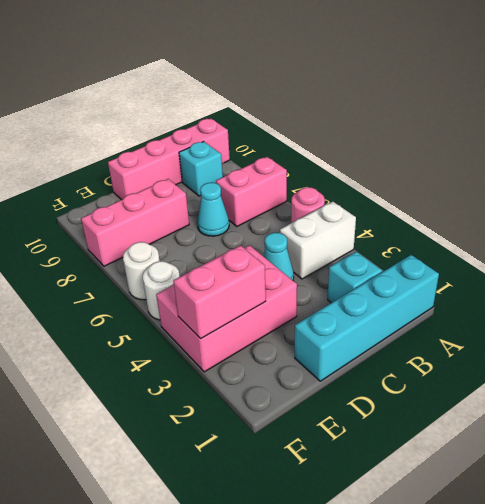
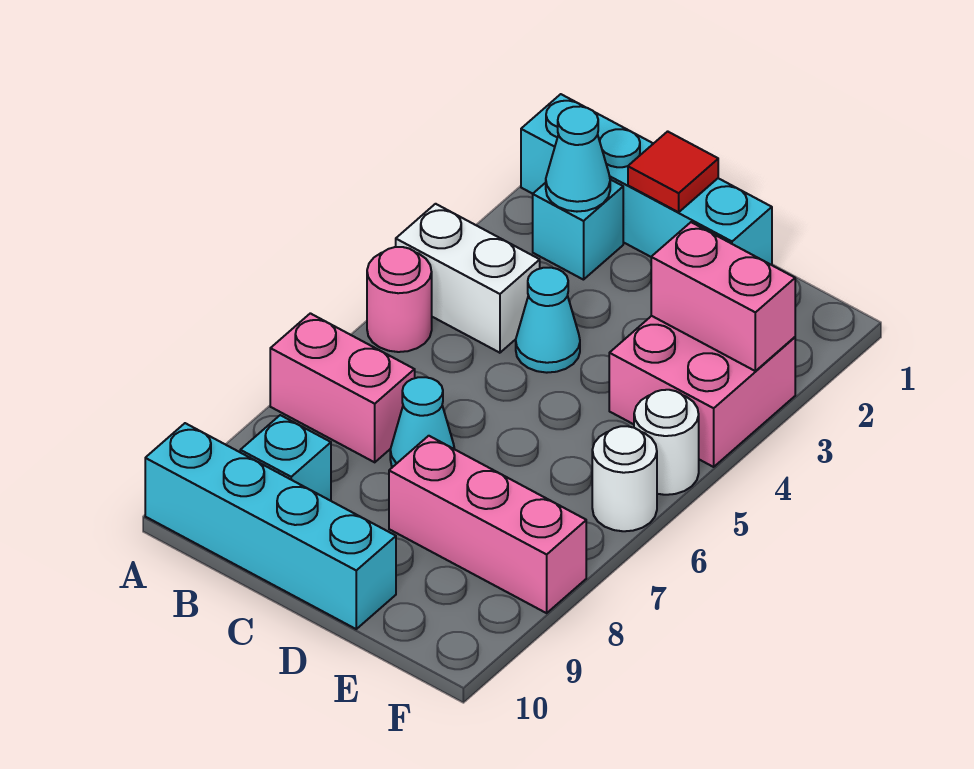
pink brick A10:D10 level 1 -> cyan brick A10:D10 level 1
none -> cyan cone B2 level 2
none -> red tile C1 level 2
pink brick D3:F4 level 1 -> pink brick E3:F4 level 1

